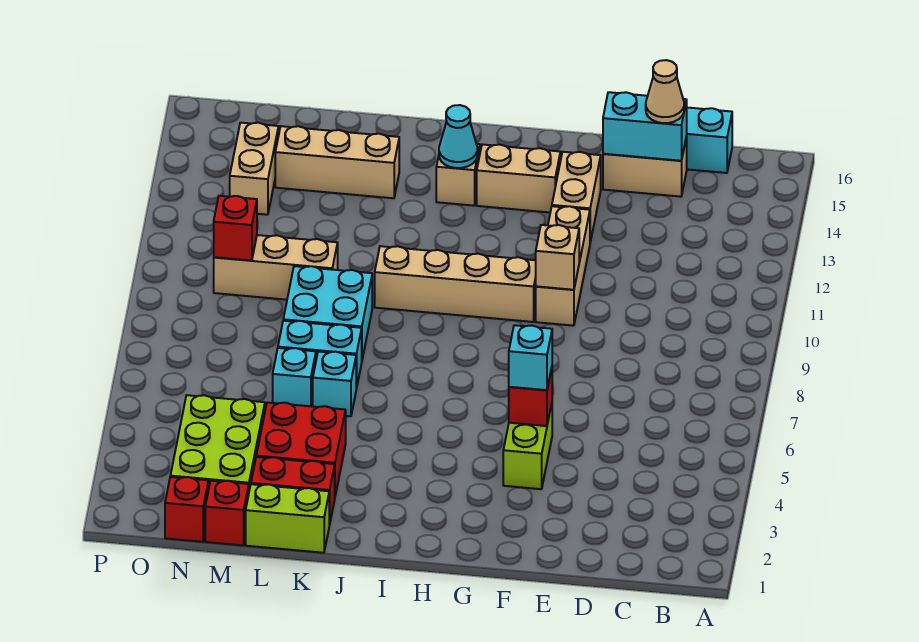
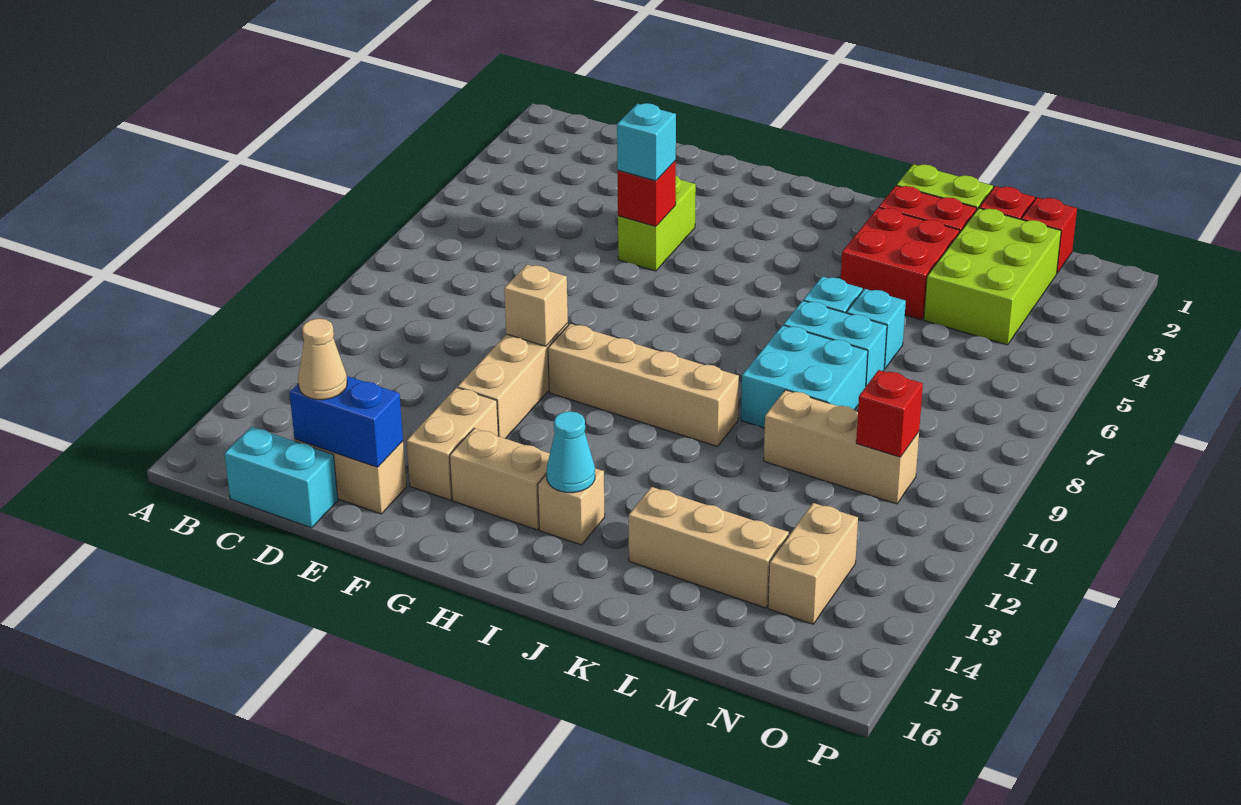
cyan brick D15:E15 level 2 -> blue brick D15:E15 level 2

